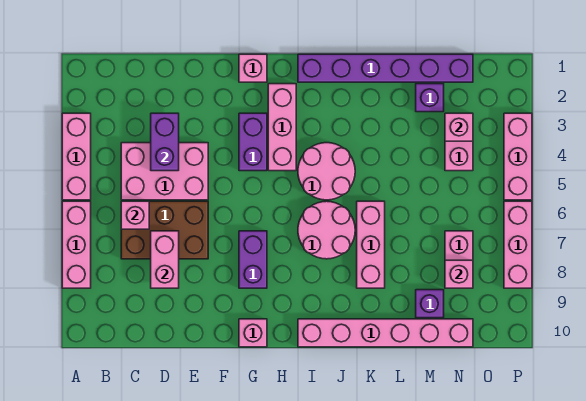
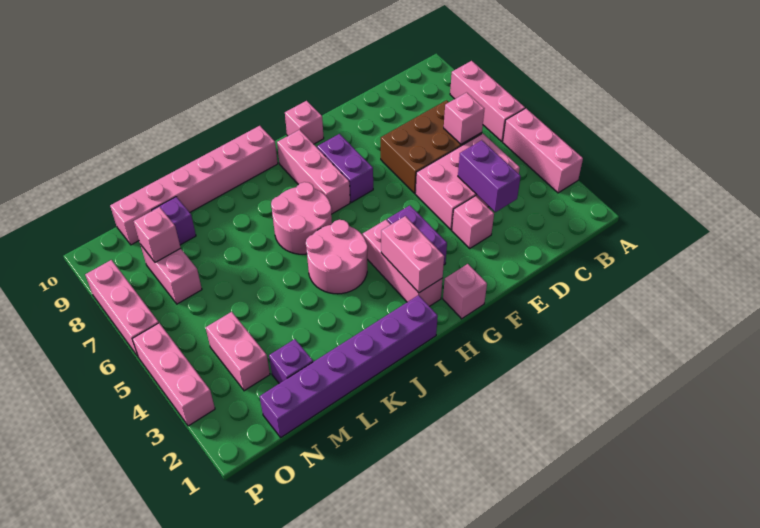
pink brick D7:D8 level 2 -> pink brick H2:H3 level 2
pink brick K6:K8 level 1 -> pink brick H7:H9 level 1
pink brick N3 level 2 -> pink brick E3 level 1

